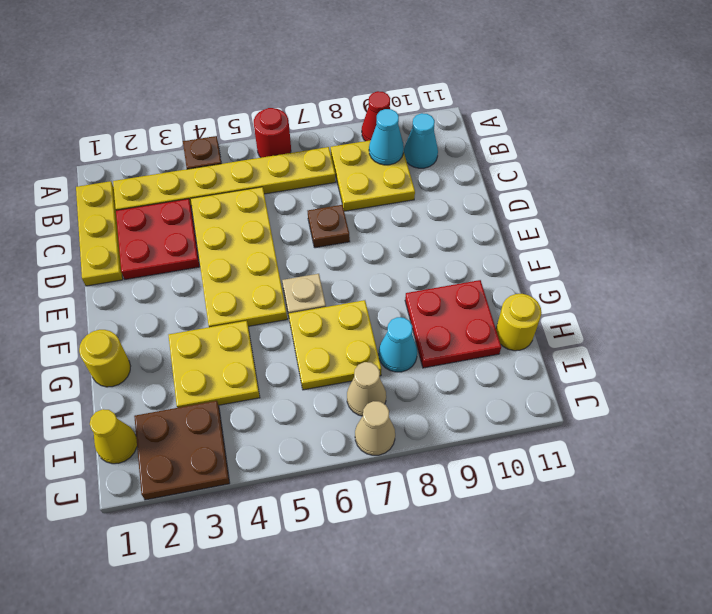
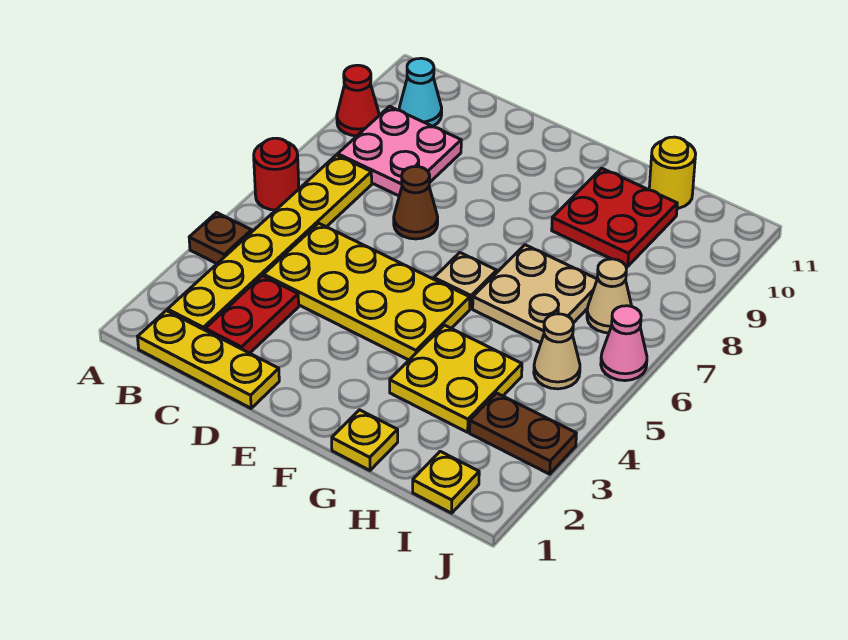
yellow plate B8:C9 level 1 -> pink plate B8:C9 level 1
cyan cone B9 level 2 -> none
red plate C2:D3 level 1 -> red plate C2:C3 level 1
brown plate D7 level 1 -> brown cone D7 level 1
yellow round brick G1 level 1 -> yellow plate G1 level 1
yellow plate G6:H7 level 1 -> tan plate G6:H7 level 1
cyan cone H8 level 1 -> none
yellow cone I1 level 1 -> yellow plate I1 level 1
brown plate I2:J3 level 1 -> brown plate I3:J3 level 1
none -> pink cone J6 level 1
tan cone J7 level 1 -> tan cone I5 level 1

